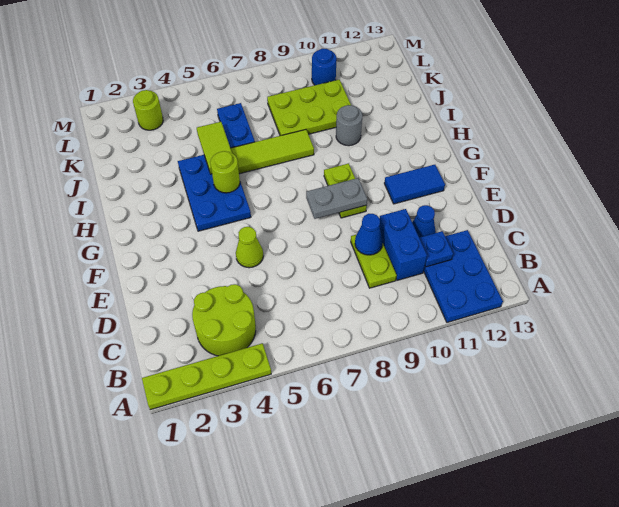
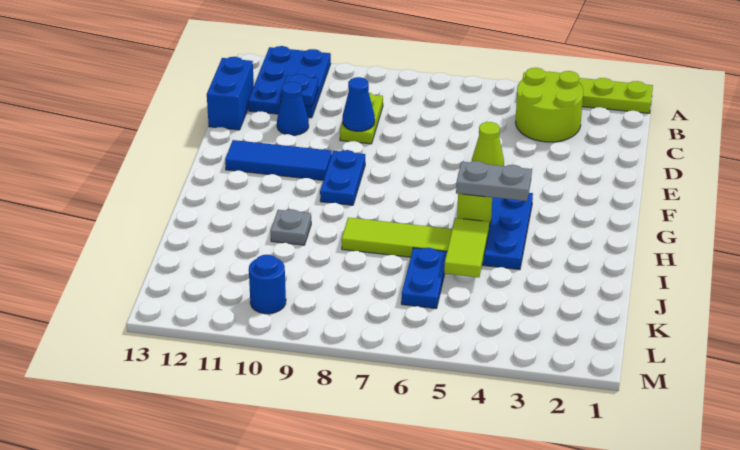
blue brick C10:D10 level 1 -> blue brick C13:D13 level 1
grey plate F8:F9 level 2 -> grey plate H4:H5 level 3
lime plate F9:G9 level 1 -> blue plate F9:G9 level 1
blue tile F11:F12 level 1 -> blue tile F10:F12 level 1
grey round brick I10 level 1 -> grey plate I10 level 1
lime plate J8:K10 level 1 -> none
lime round brick L3 level 1 -> none

